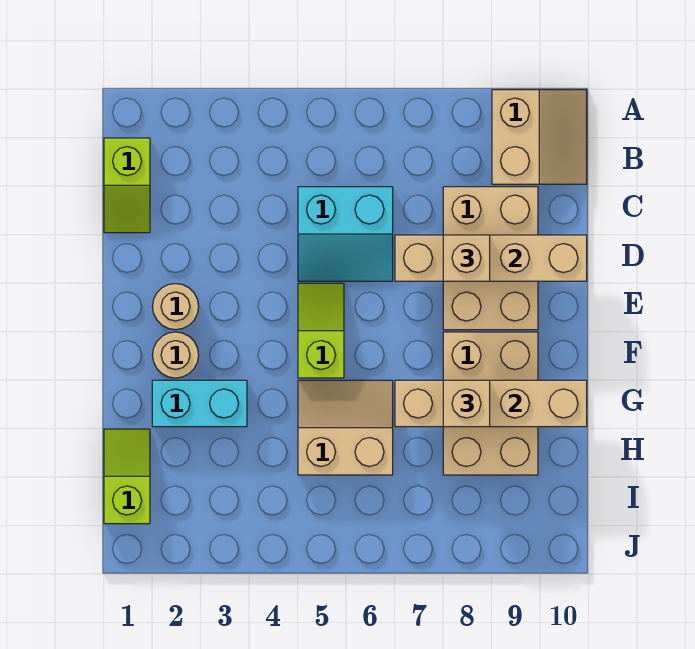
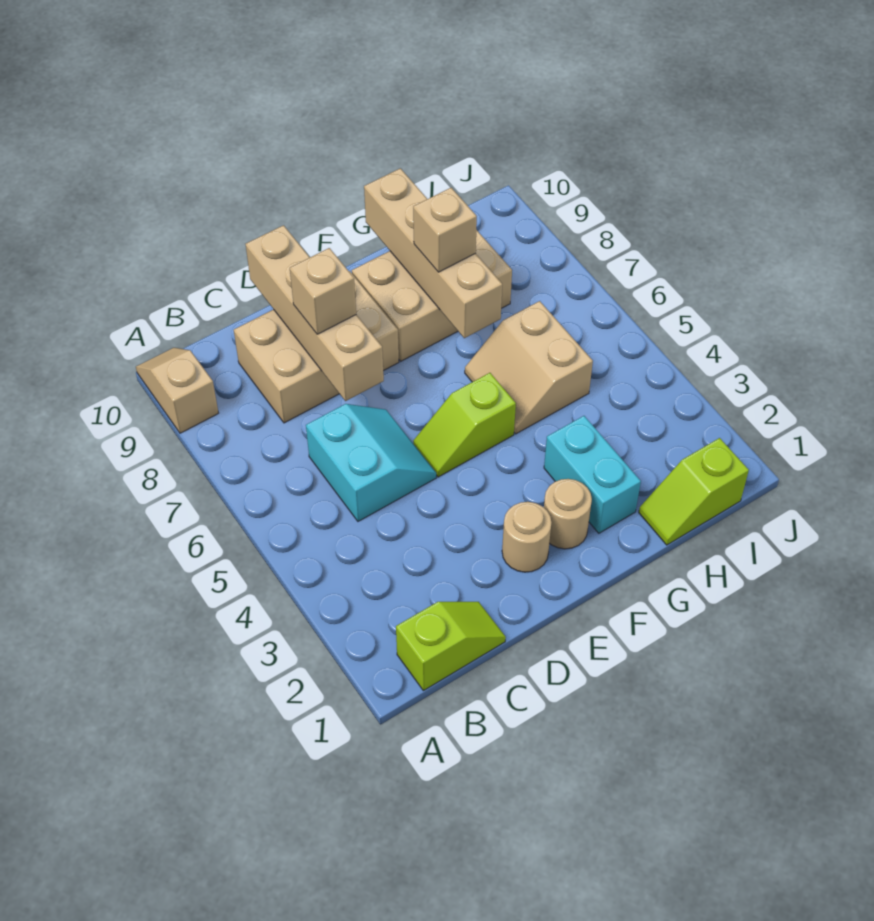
tan slope A9:B10 level 1 top 9 -> tan slope A9:A10 level 1 top 9

